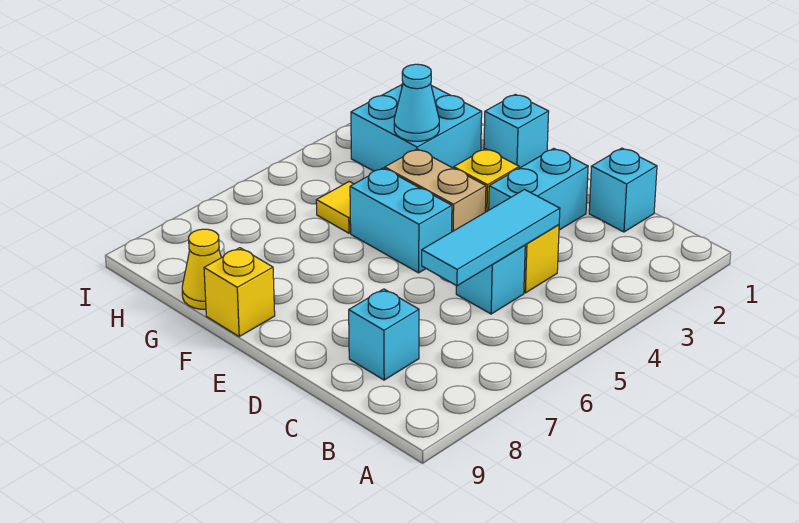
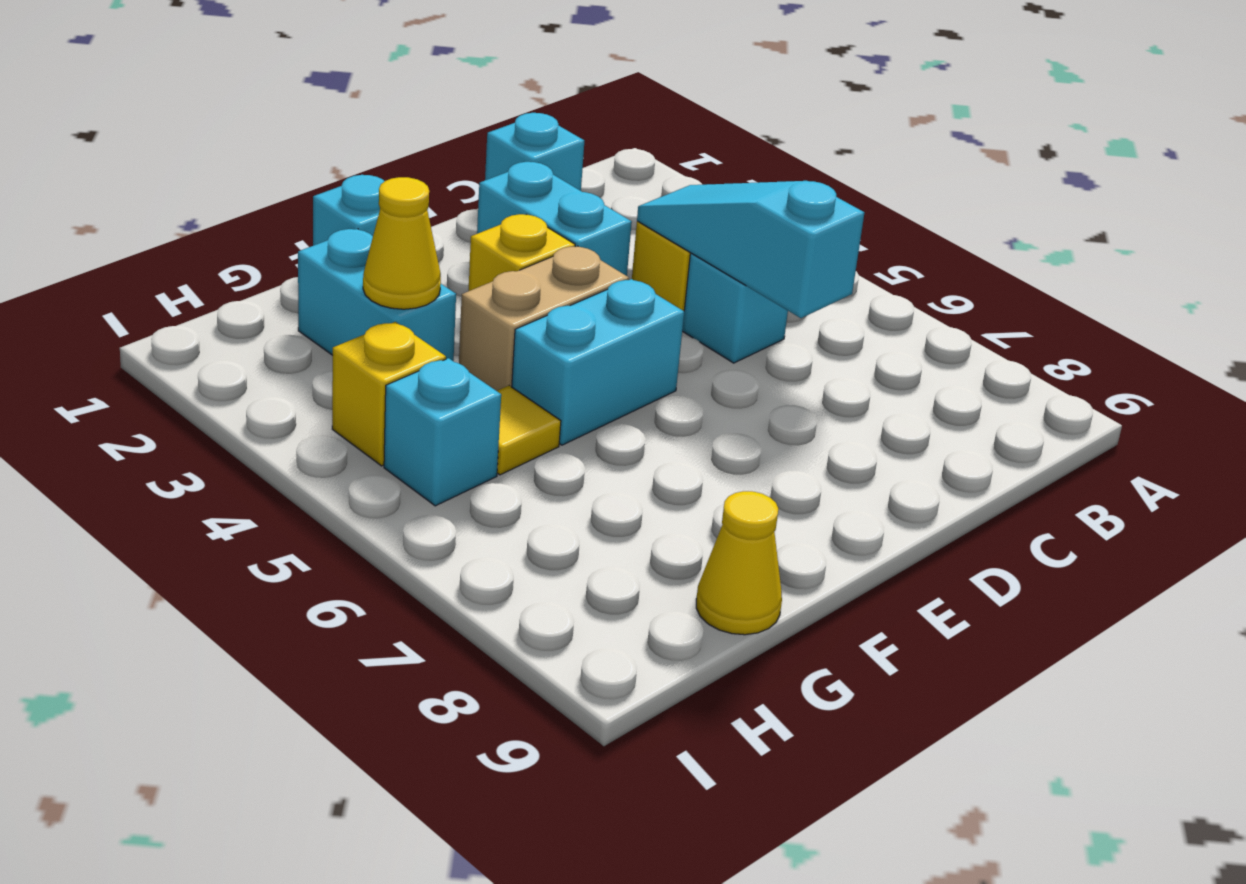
cyan tile C4:C6 level 2 -> cyan slope C4:C6 level 2 top 6
cyan brick C8 level 1 -> cyan brick H5 level 1
yellow brick F9 level 1 -> yellow brick H4 level 1
cyan brick G2:H3 level 1 -> cyan brick G2:G3 level 1
cyan cone G3 level 2 -> yellow cone G3 level 2

